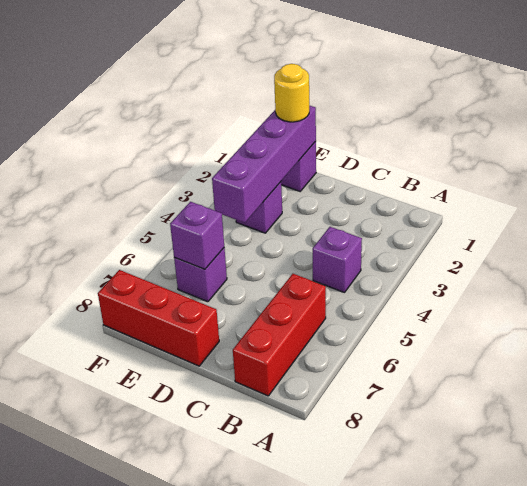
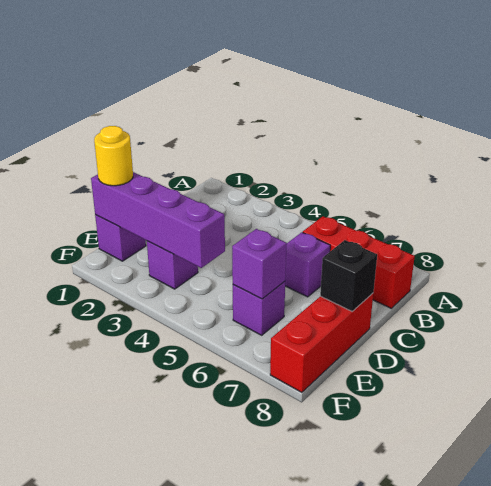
purple brick B4 level 1 -> purple brick C6 level 1
none -> black brick D8 level 2

